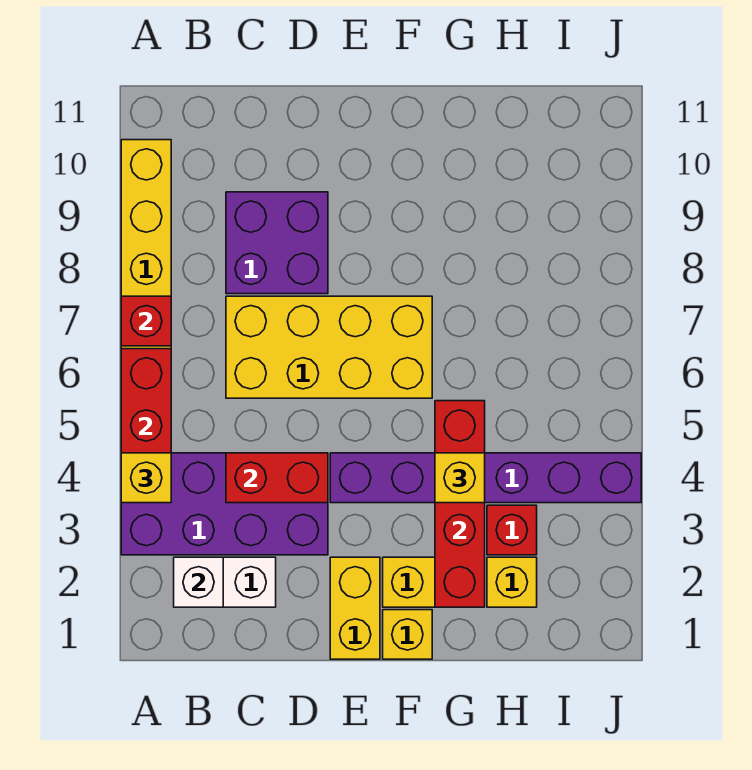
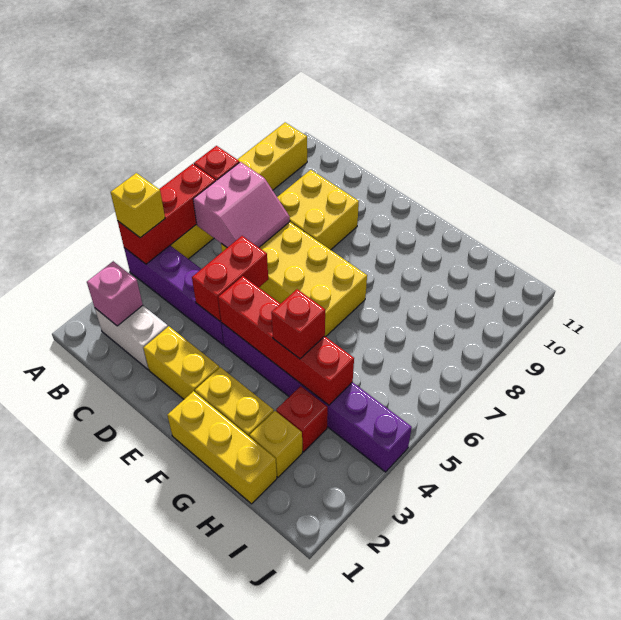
purple brick A3:D4 level 1 -> purple brick A4:D4 level 1
white brick B2 level 2 -> pink brick B2 level 2
none -> pink slope B6:C7 level 2 top B
red brick C4:D4 level 2 -> red brick D4:D5 level 2
purple brick C8:D9 level 1 -> yellow brick C8:D9 level 1
yellow brick E1:E2 level 1 -> yellow brick D2:E2 level 1
yellow brick F1 level 1 -> yellow brick F1:H1 level 1
red brick G2:G5 level 2 -> red brick E4:H4 level 2
yellow brick G4 level 3 -> red brick G4 level 3

